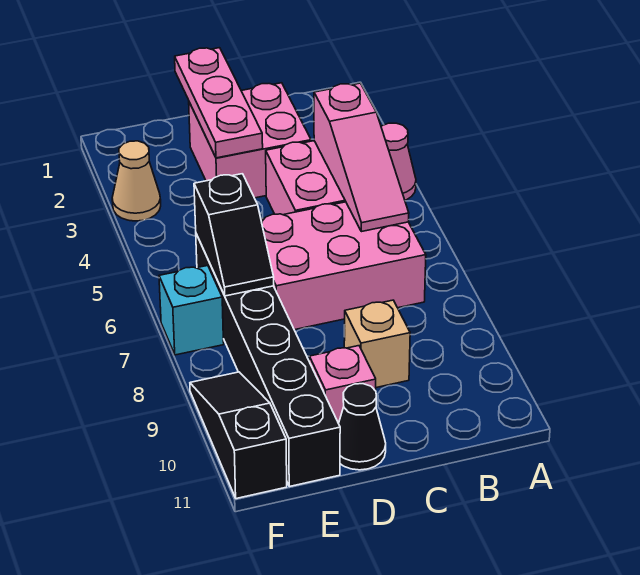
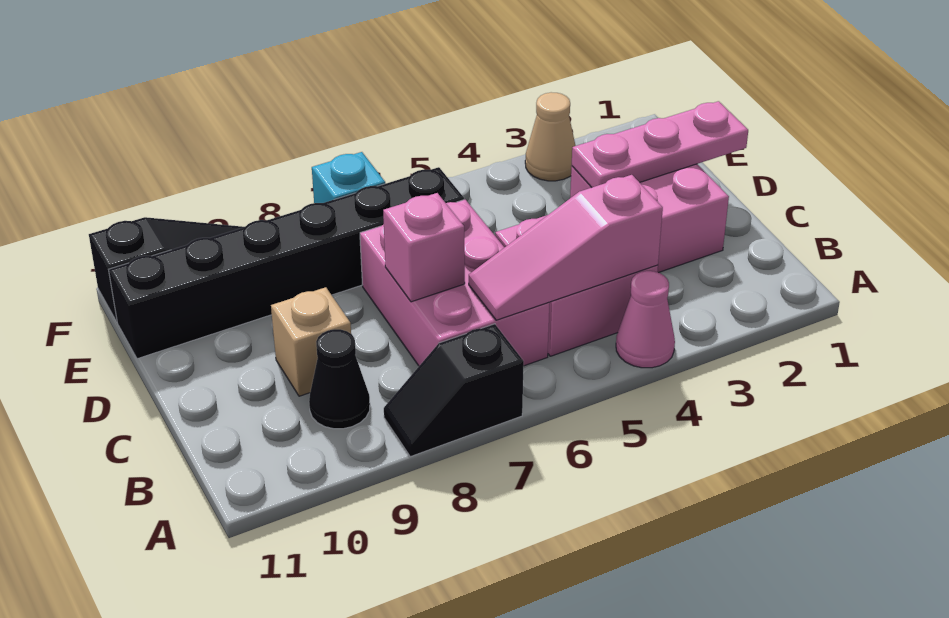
pink brick D10 level 1 -> pink brick C7 level 2
black cone D11 level 1 -> black cone B9 level 1
black slope E6:E7 level 2 top 6 -> black slope A7:A8 level 1 top 7

